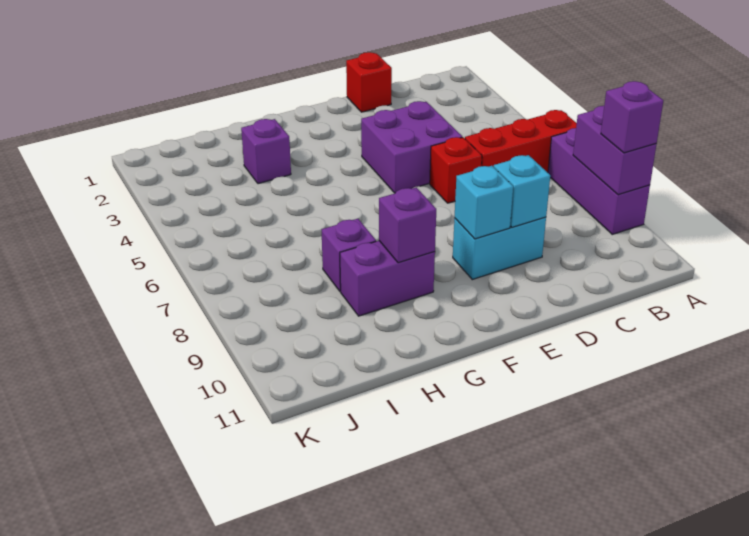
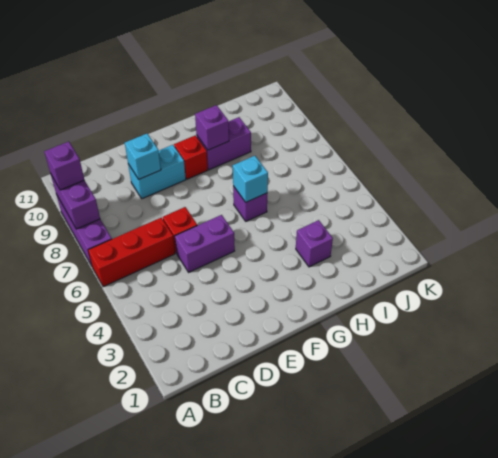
red brick D1 level 1 -> red brick F9 level 1
purple brick D4:E5 level 1 -> purple brick D5:E5 level 1
cyan brick E9 level 2 -> cyan brick G6 level 2
purple brick H8 level 1 -> purple brick G6 level 1

